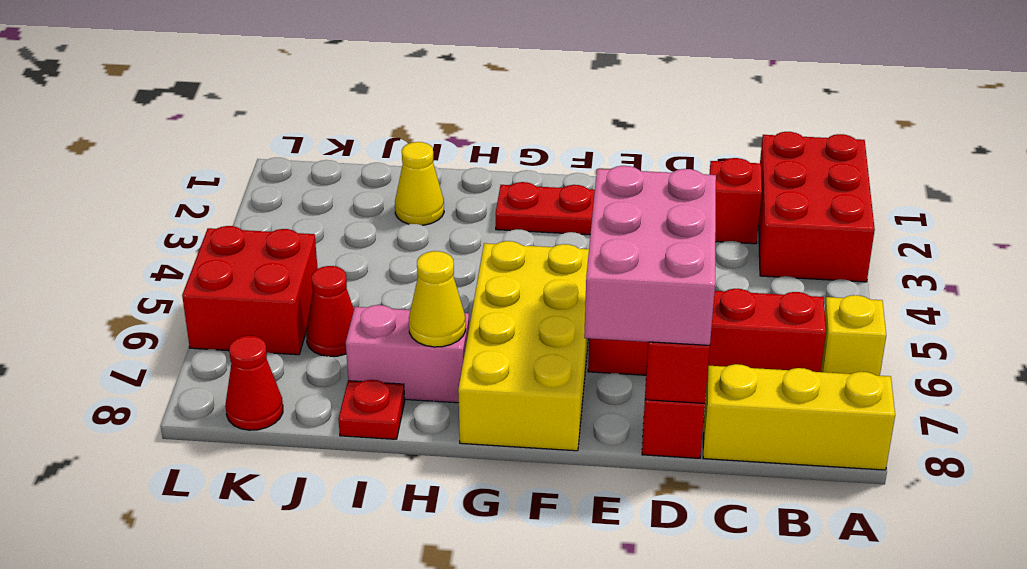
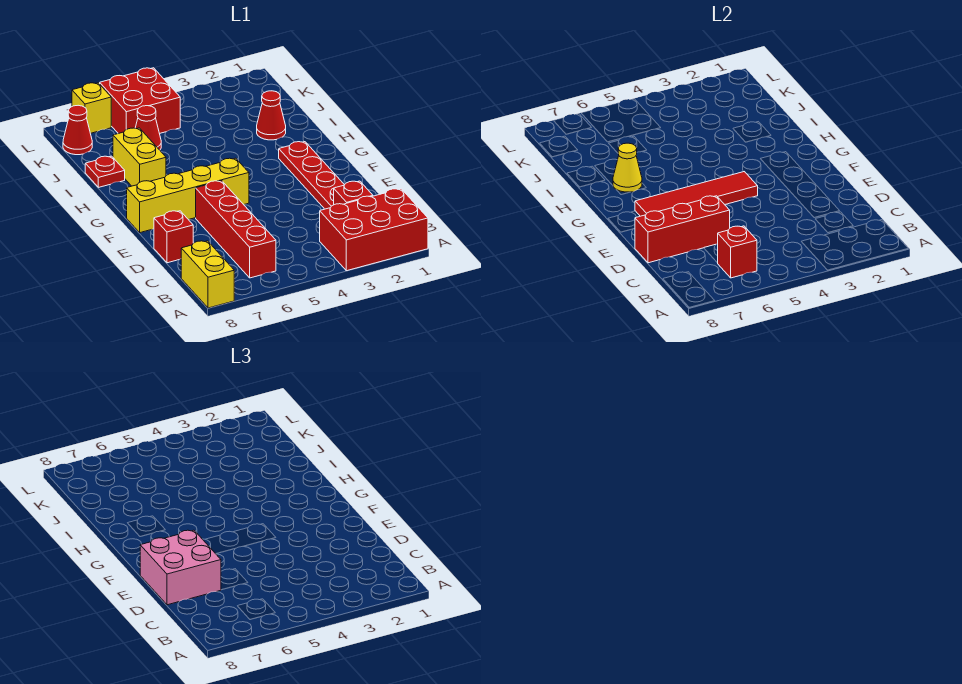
yellow brick A6 level 1 -> yellow brick L7 level 1
yellow brick A8:C8 level 1 -> yellow brick A8:B8 level 1
none -> red brick B6 level 2
pink brick D6:E8 level 3 -> pink brick D7:E8 level 3
none -> red tile F4:F7 level 2
yellow brick F5:G8 level 1 -> yellow brick F5:F8 level 1
pink brick H7:I7 level 1 -> yellow brick H7:I7 level 1
yellow cone I2 level 1 -> red cone I2 level 1

